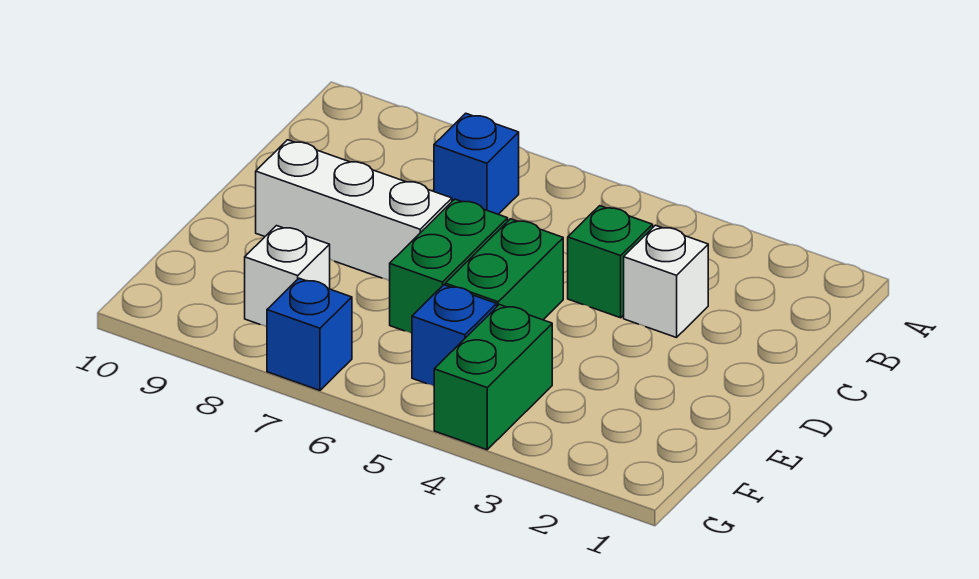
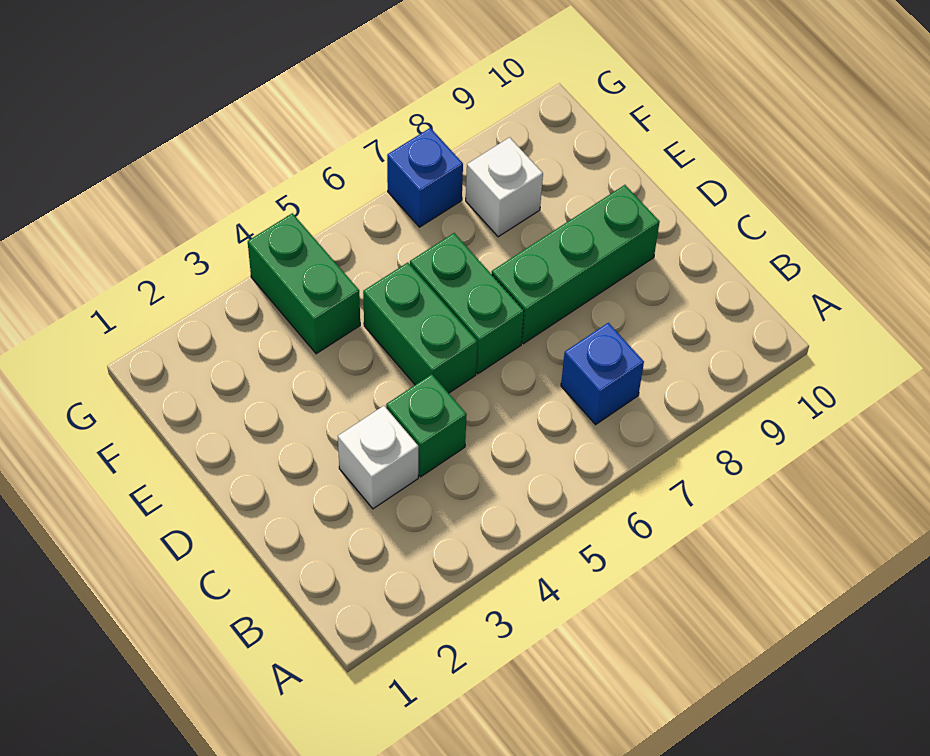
white brick D7:D9 level 1 -> green brick D7:D9 level 1
blue brick F5 level 1 -> none

